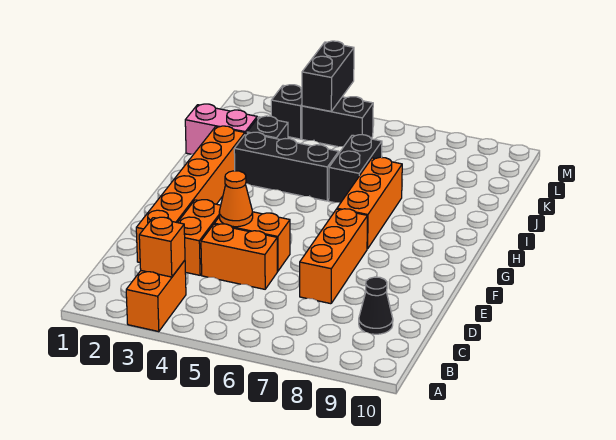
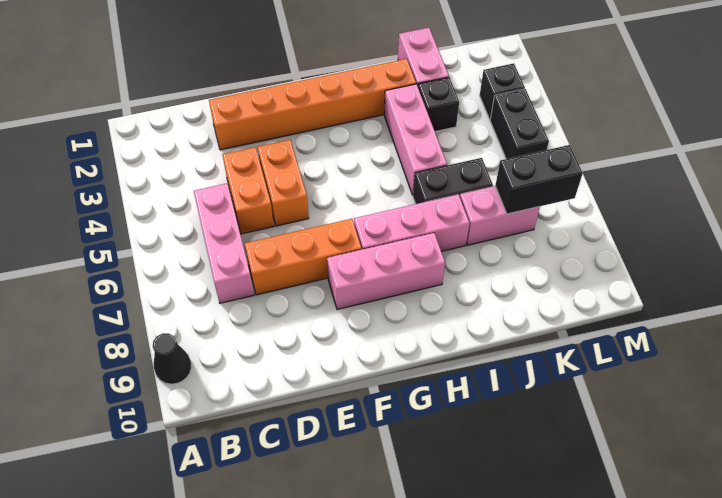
orange brick A3:B3 level 1 -> none
orange brick B3 level 2 -> none
none -> pink brick C5:C7 level 1
black cone C9 level 1 -> black cone A9 level 1
orange brick D3:E3 level 1 -> none
orange cone E4 level 2 -> none
none -> pink brick F8:H8 level 1
orange brick G7:I7 level 1 -> pink brick G7:I7 level 1
black brick I3:I5 level 1 -> pink brick I3:I5 level 1
none -> pink brick J7:K7 level 1
black brick L4:M4 level 2 -> black brick K7:L7 level 2

